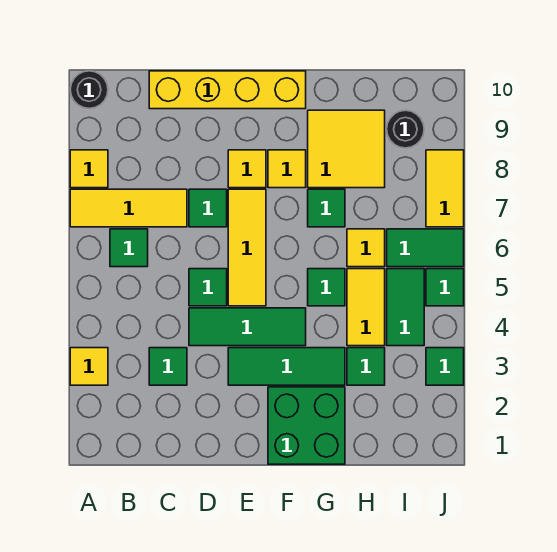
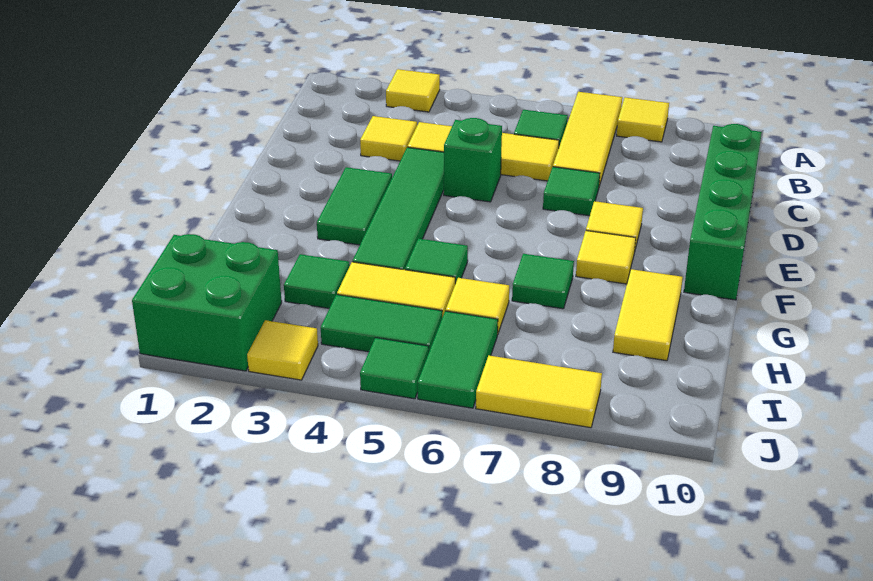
black round brick A10 level 1 -> none
green tile C3 level 1 -> yellow tile C3 level 1
yellow brick C10:F10 level 1 -> green brick C10:F10 level 1
green tile D4:F4 level 1 -> green tile D4:G4 level 1
green tile D5 level 1 -> green brick D5 level 1
green tile E3:G3 level 1 -> green tile E3:F3 level 1
yellow tile E5:E7 level 1 -> yellow tile C4:C6 level 1
green brick F1:G2 level 1 -> green brick I1:J2 level 1
yellow tile G8:H9 level 1 -> yellow tile G9:H9 level 1
black round brick I9 level 1 -> none
green tile J3 level 1 -> yellow tile J3 level 1

